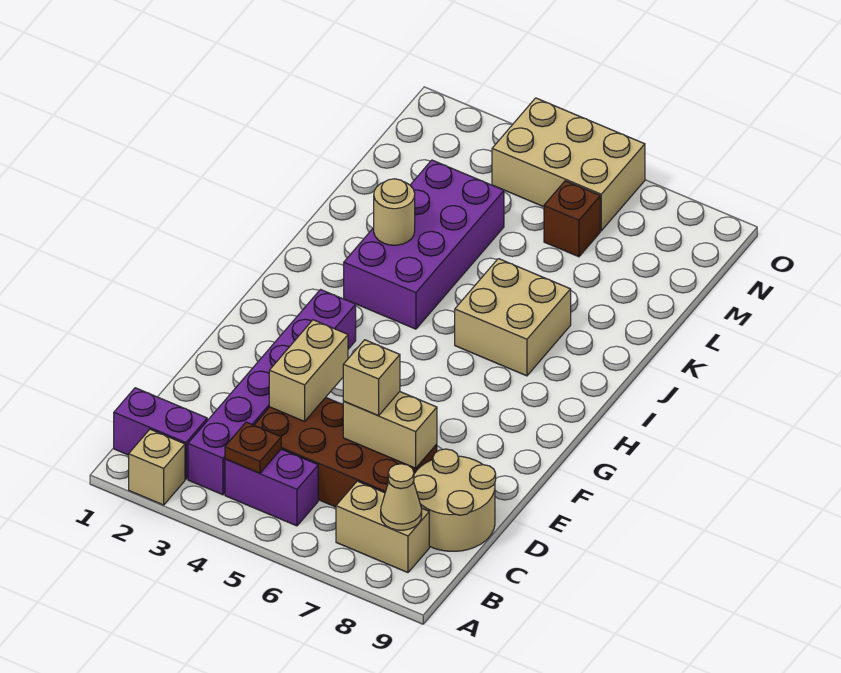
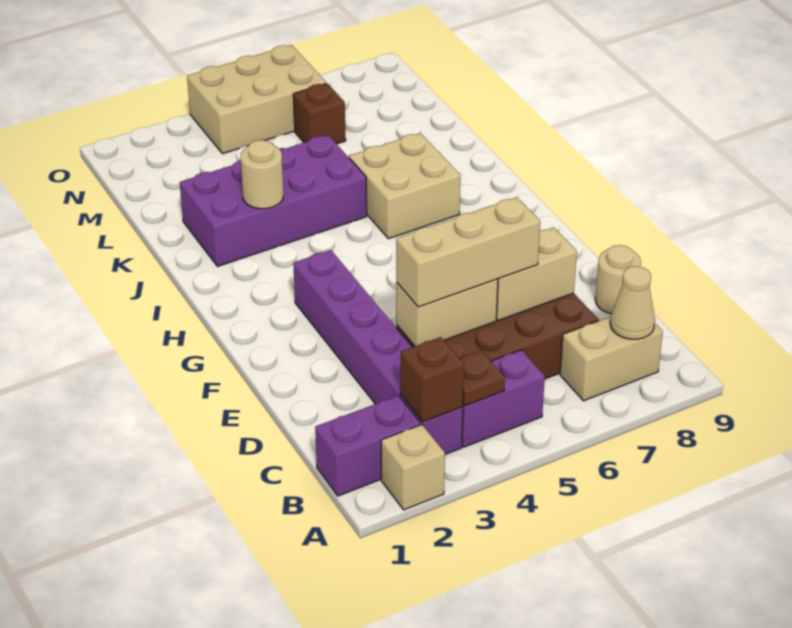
none -> brown brick B3 level 2
tan round brick C8:D9 level 1 -> tan round brick D9 level 1
tan brick D4:E4 level 2 -> tan brick D4:D5 level 2
tan brick D6 level 3 -> tan brick D4:D6 level 3
purple brick I3:L4 level 1 -> purple brick J2:K5 level 1

